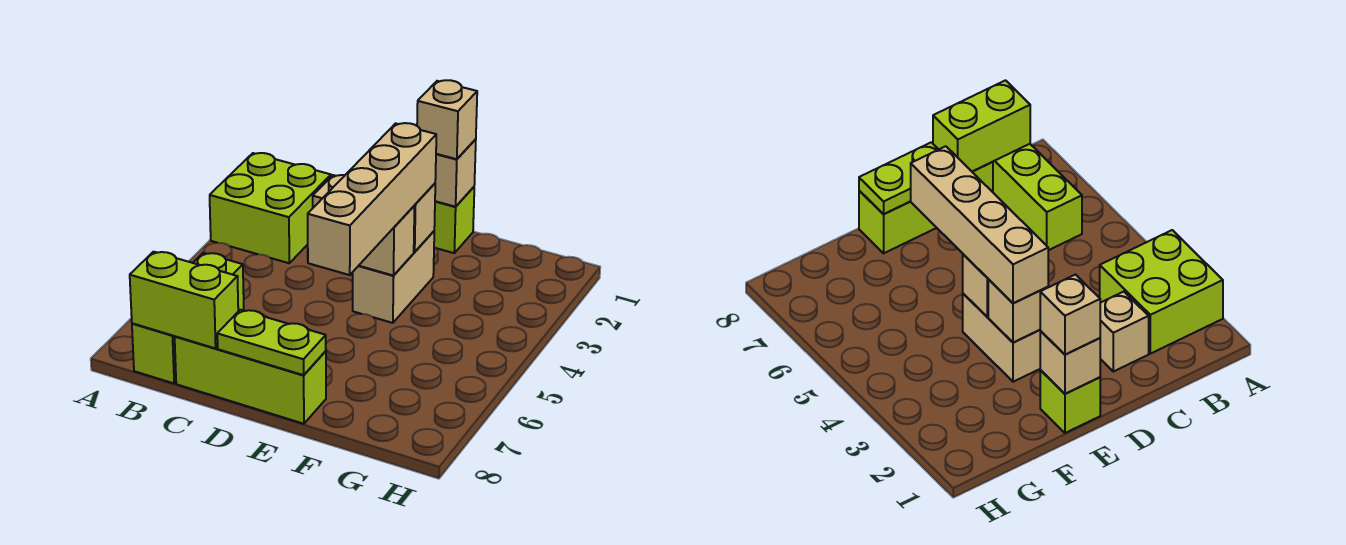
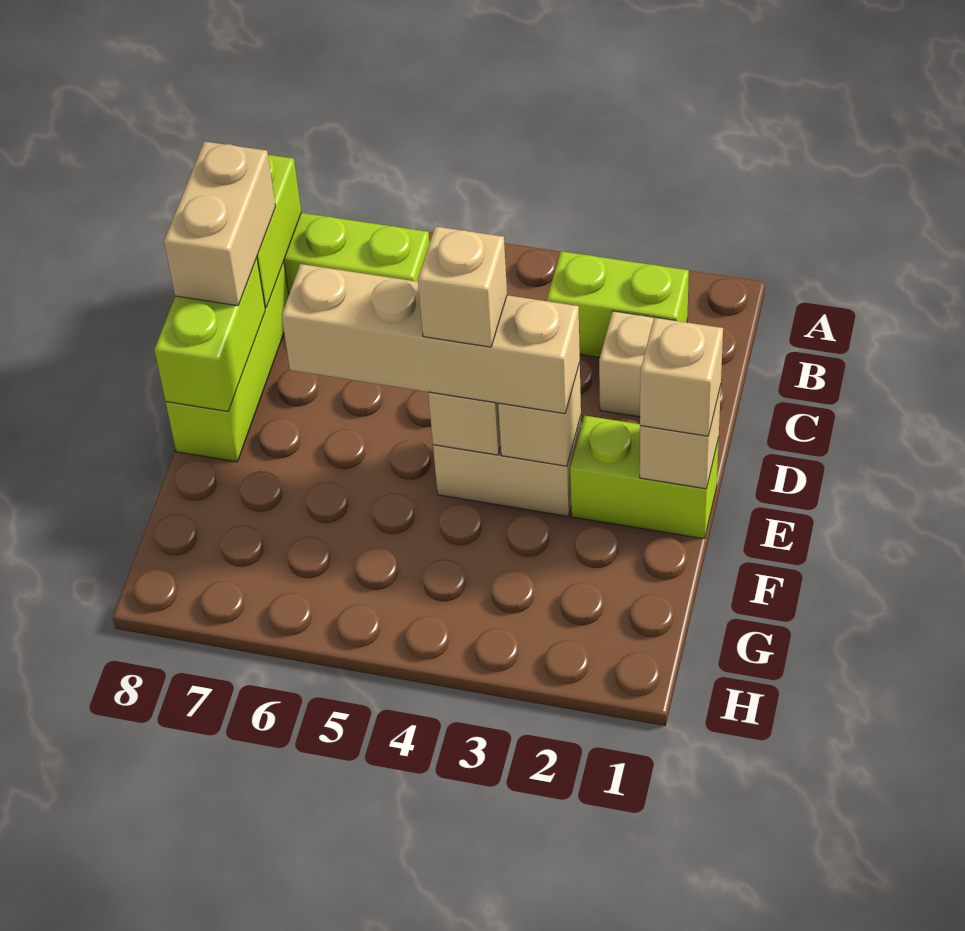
lime brick A2:B3 level 1 -> lime brick B2:B3 level 1
none -> tan brick C8:D8 level 3
lime plate D8:E8 level 2 -> lime brick D8:E8 level 2
lime brick E1 level 1 -> lime brick E1:E2 level 1
none -> tan brick E4 level 4

